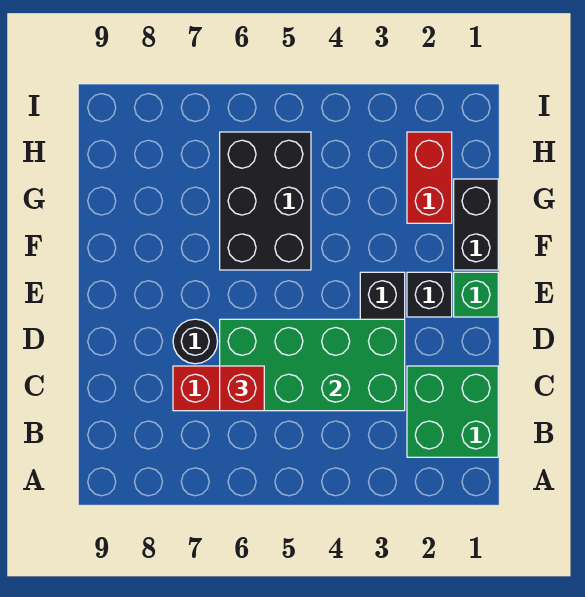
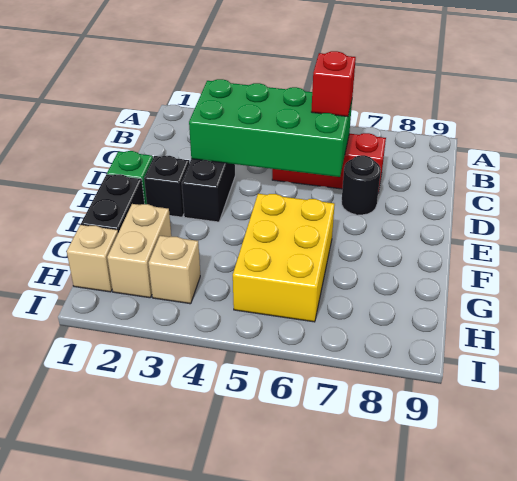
green brick B1:C2 level 1 -> none
black brick F5:H6 level 1 -> yellow brick F5:H6 level 1
red brick G2:H2 level 1 -> tan brick G2:H2 level 1
none -> tan brick H1 level 1
none -> tan brick H3 level 1

